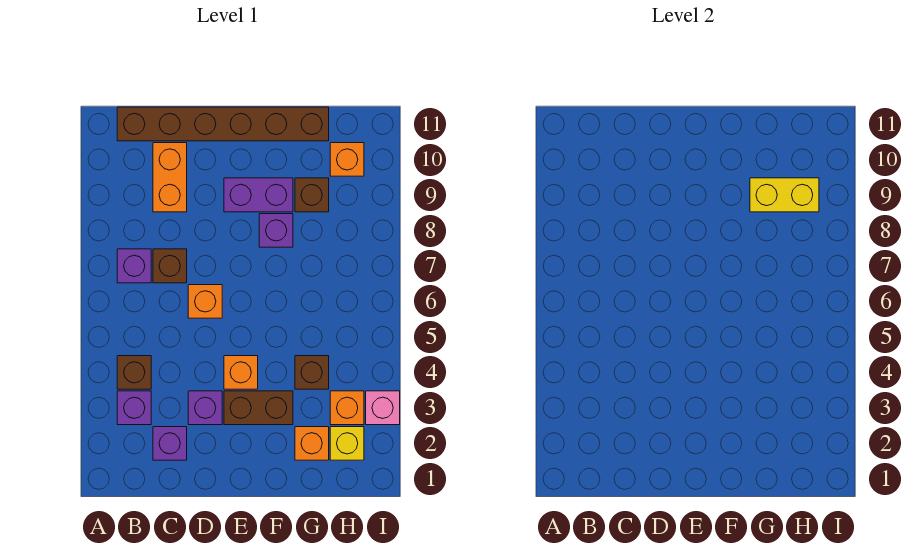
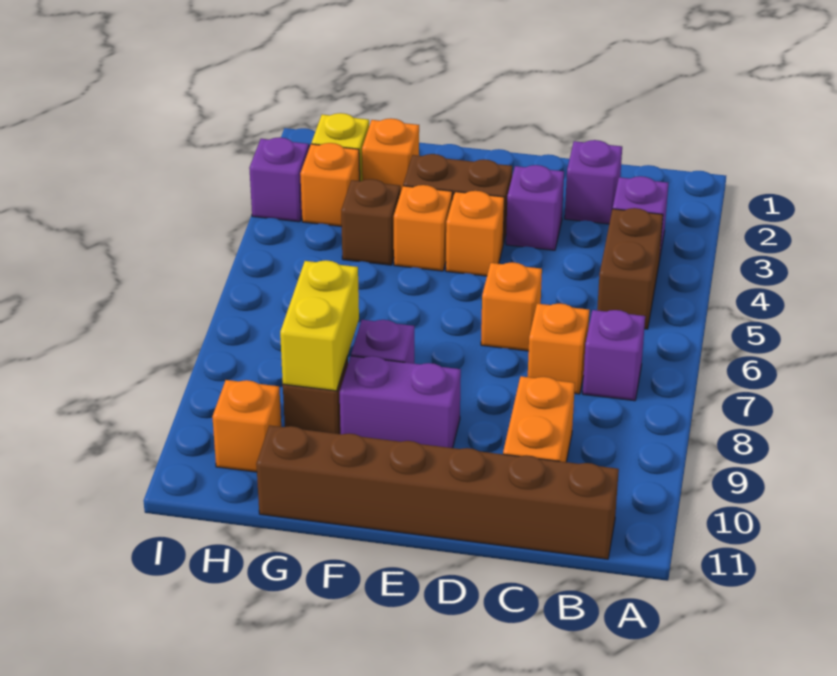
brown brick B4 level 1 -> brown brick B4:B5 level 1
brown brick C7 level 1 -> orange brick C7 level 1
none -> orange brick F4 level 1
yellow brick G9:H9 level 2 -> yellow brick G8:G9 level 2
pink brick I3 level 1 -> purple brick I3 level 1

